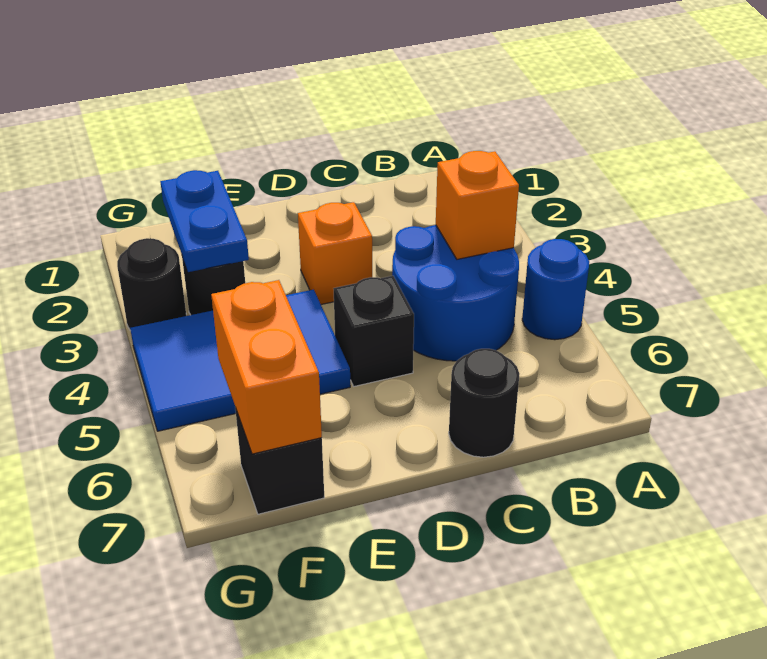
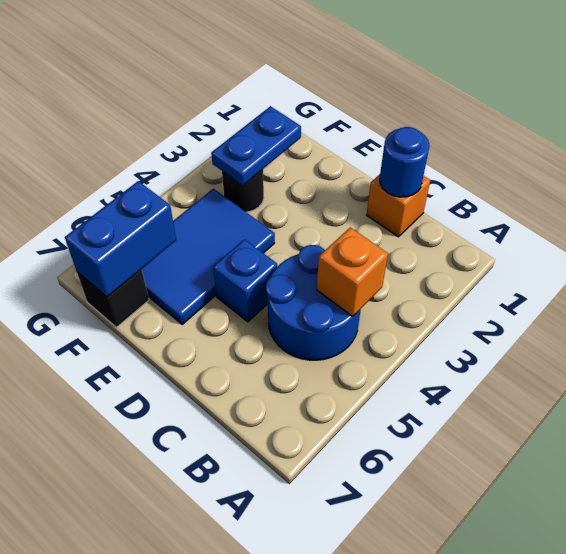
blue round brick A5 level 1 -> blue round brick C1 level 2
black round brick C7 level 1 -> none
orange brick D3 level 1 -> orange brick C1 level 1
black brick D5 level 1 -> blue brick D5 level 1
blue tile E4:G5 level 1 -> blue tile E4:F6 level 1
orange brick F6:F7 level 2 -> blue brick F6:F7 level 2
black round brick G3 level 1 -> none

